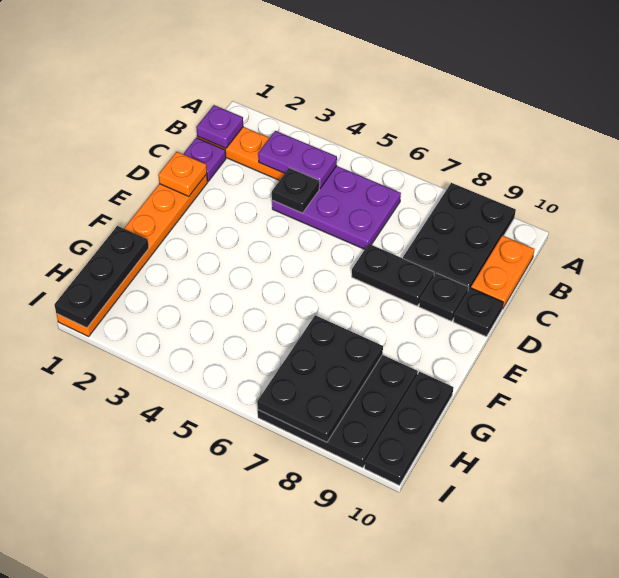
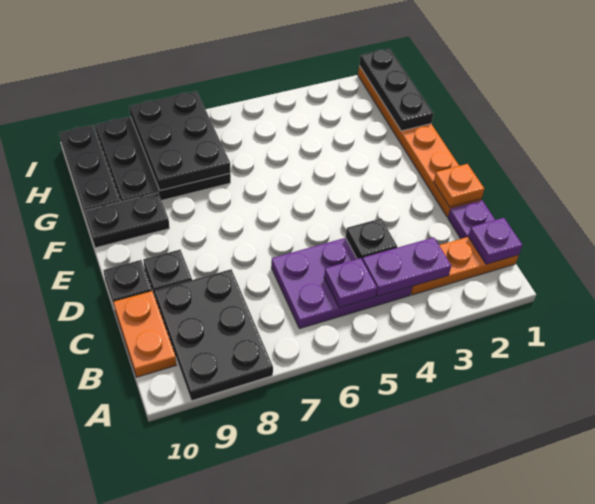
none -> purple plate B5 level 2
black plate D7:D8 level 1 -> black plate F9:F10 level 1

